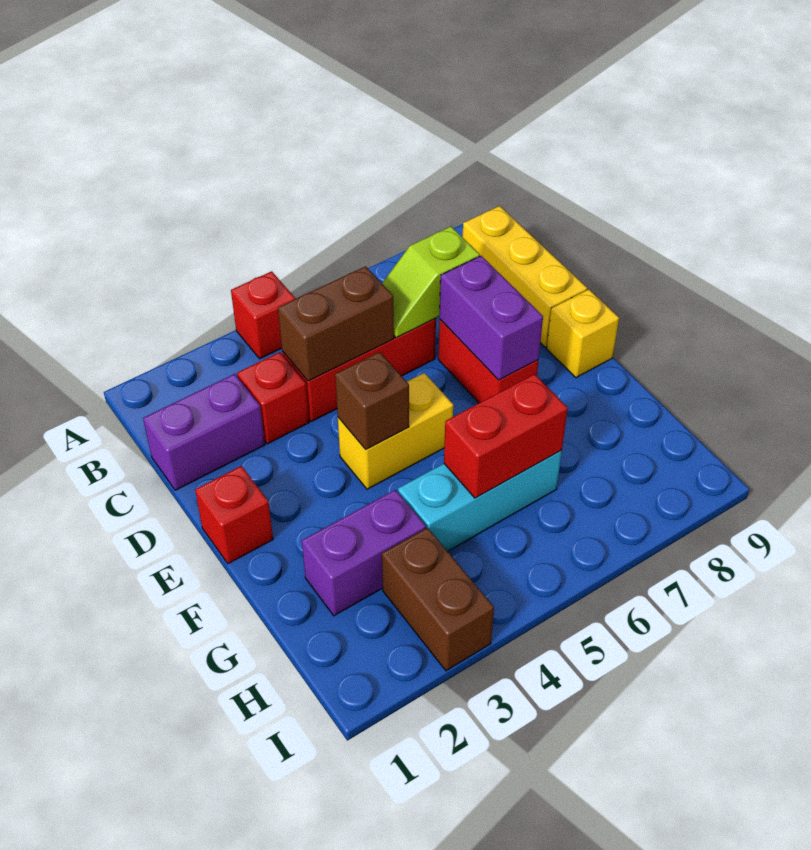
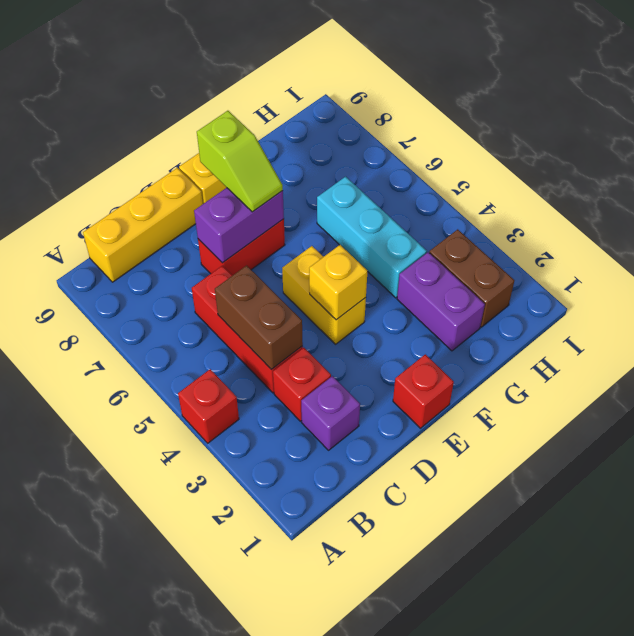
purple brick C1:C2 level 1 -> purple brick C2 level 1
lime slope C6:C7 level 2 top 7 -> lime slope E7:E8 level 3 top 8
brown brick E4 level 2 -> yellow brick E4 level 2
red brick G5:G6 level 2 -> none
brown brick H3:I3 level 1 -> brown brick H2:H3 level 1

